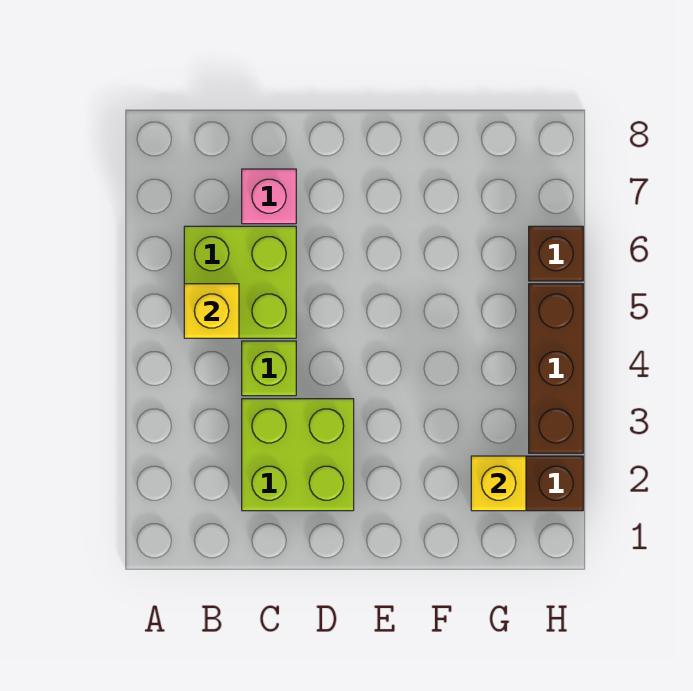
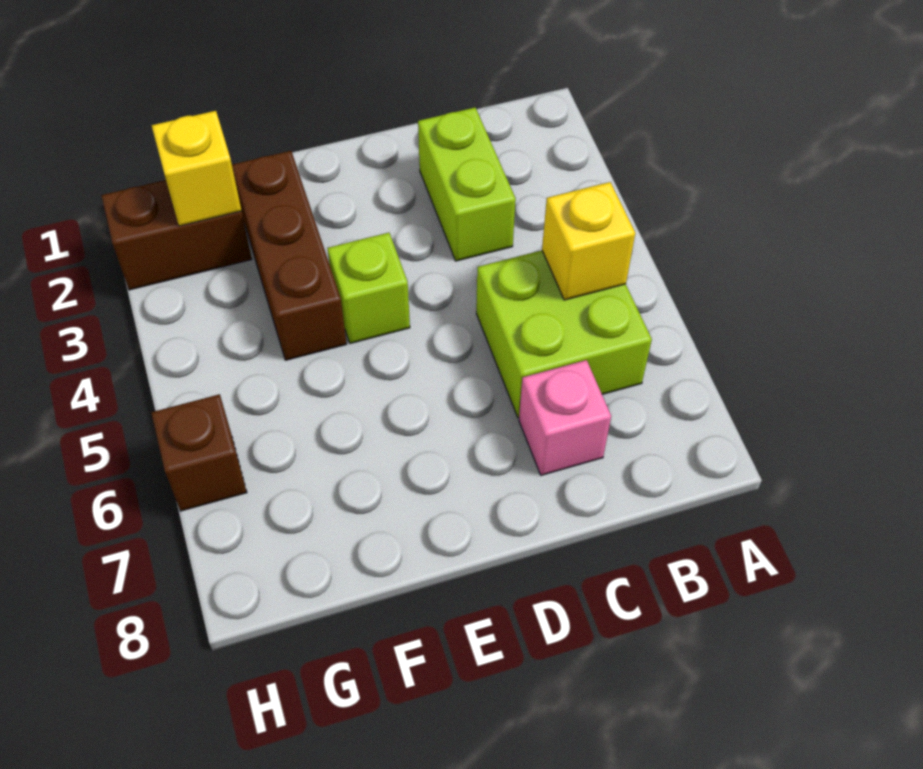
lime brick C2:D3 level 1 -> lime brick C2:C3 level 1
lime brick C4 level 1 -> lime brick E4 level 1
brown brick H3:H5 level 1 -> brown brick F2:F4 level 1

